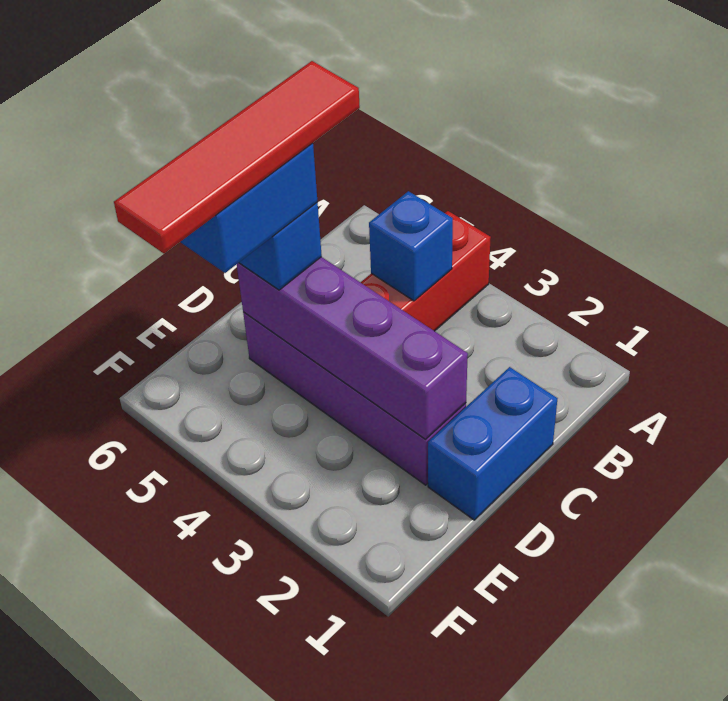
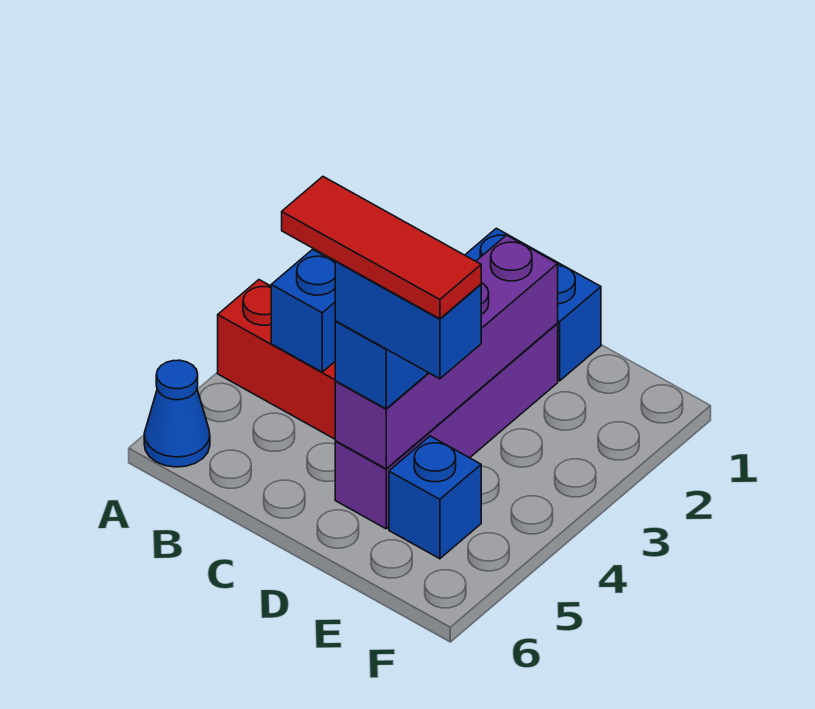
none -> blue cone A6 level 1
red tile C5:F5 level 5 -> red tile C5:E5 level 5
none -> blue brick E5 level 1

